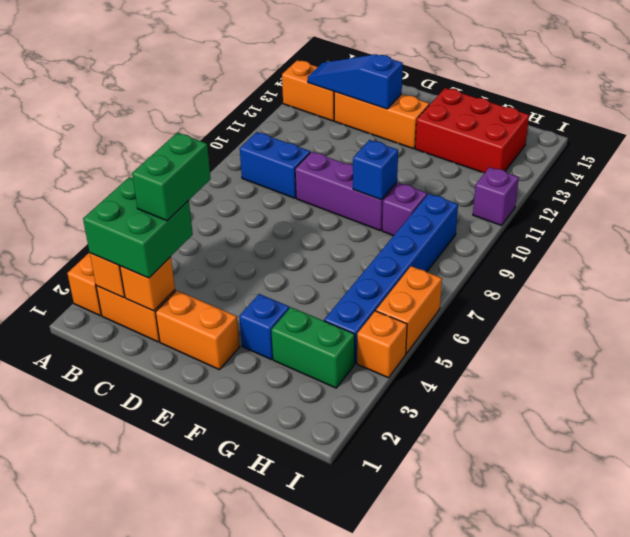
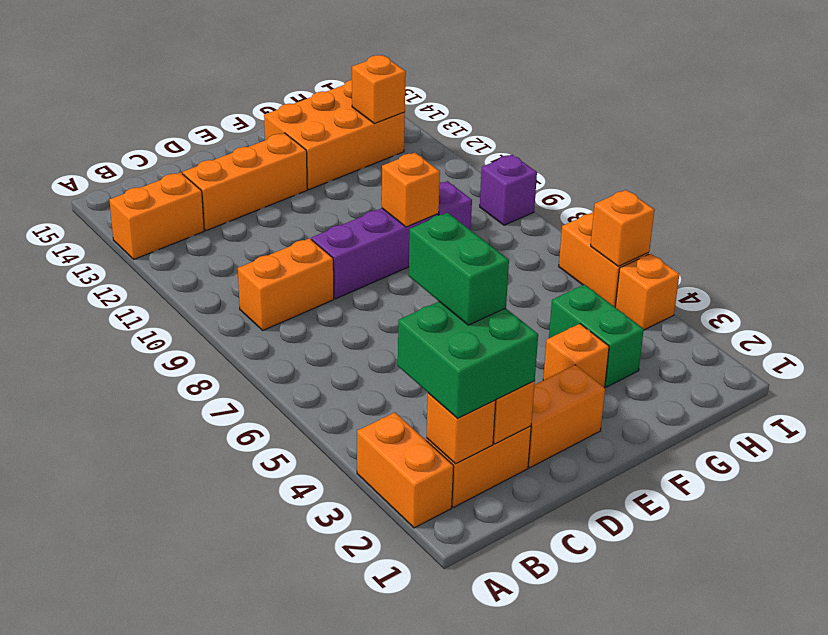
blue brick B9:C9 level 1 -> orange brick B9:C9 level 1
blue slope B13:D13 level 2 top D -> none
blue brick F3 level 1 -> orange brick F3 level 1
blue brick F9 level 2 -> orange brick F9 level 2
red brick F13:H14 level 1 -> orange brick F13:H14 level 1
green brick G3:H3 level 1 -> green brick G3:G4 level 1
blue brick H4:H9 level 1 -> none
none -> orange brick H13 level 2
none -> orange brick I5 level 2
purple brick I11 level 1 -> purple brick I9 level 1

